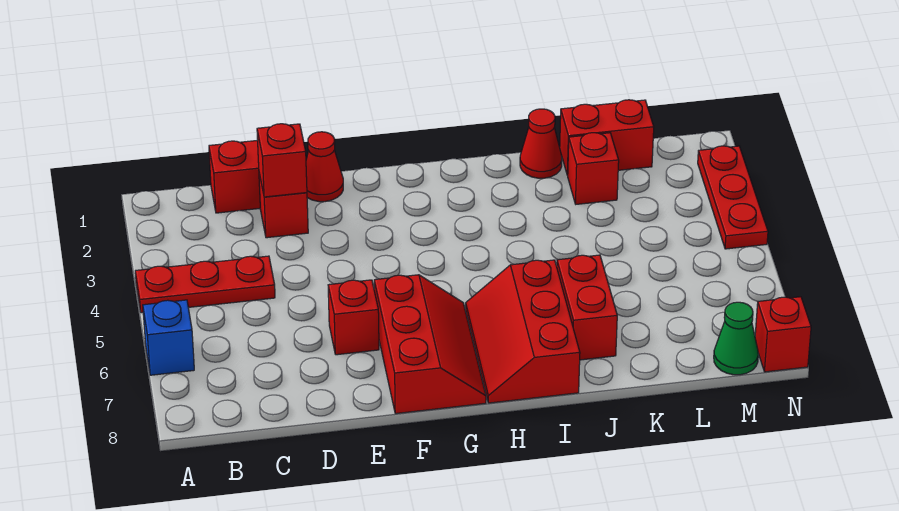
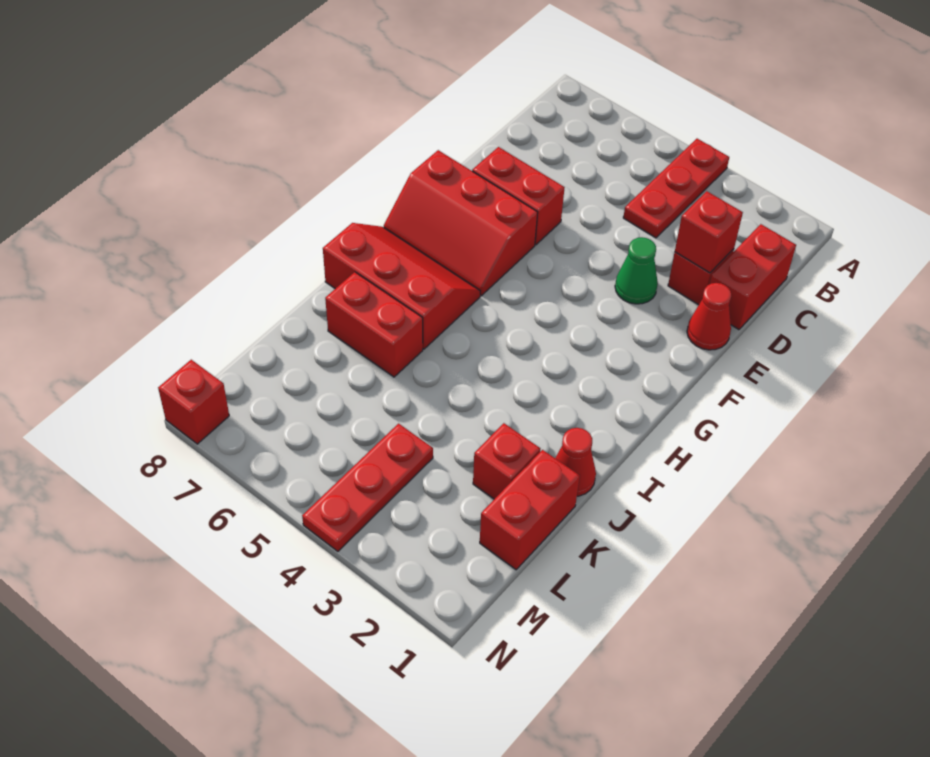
blue brick A6 level 1 -> none
red brick E6 level 1 -> red brick E6:E7 level 1
green cone M8 level 1 -> green cone E3 level 1
red plate N2:N4 level 1 -> red plate L4:N4 level 1

